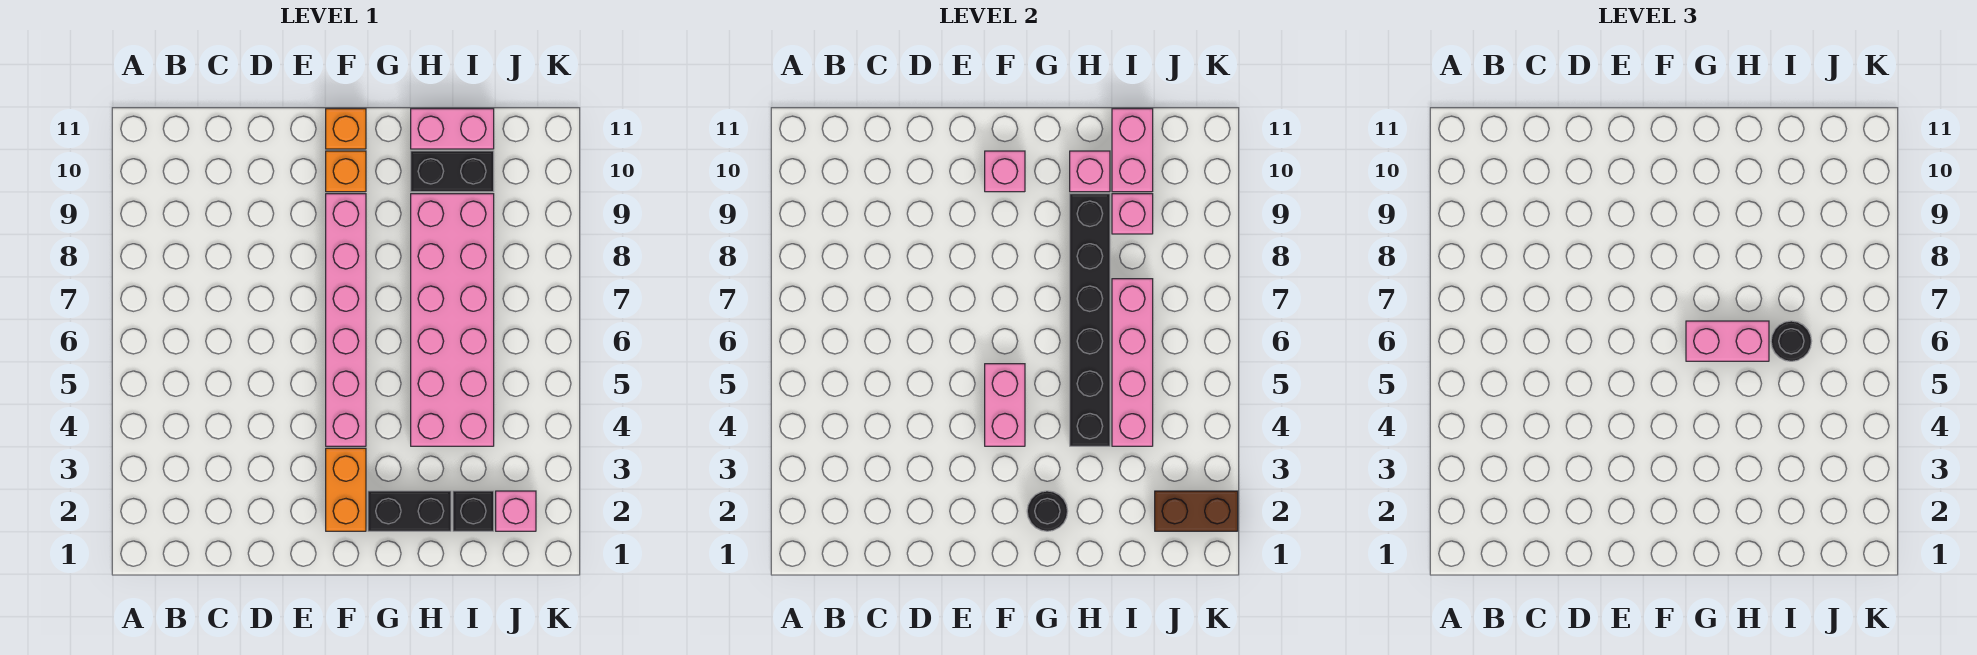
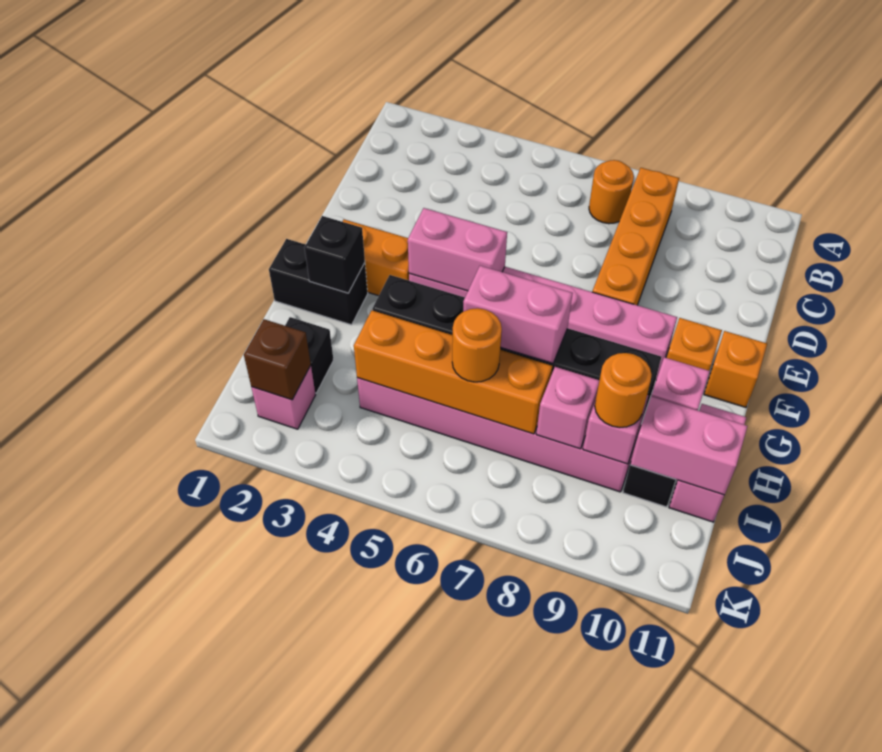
none -> orange round brick B7 level 1
none -> orange brick B8:E8 level 1
pink brick F10 level 2 -> pink brick I8 level 2
black brick G2:H2 level 1 -> black brick G1:G2 level 1
black round brick G2 level 2 -> black brick G2 level 2
pink brick G6:H6 level 3 -> pink brick H6:H7 level 3
pink brick I4:I7 level 2 -> orange brick I4:I7 level 2
black round brick I6 level 3 -> orange round brick I6 level 3
none -> orange round brick I9 level 3
brown brick J2:K2 level 2 -> brown brick J2 level 2

